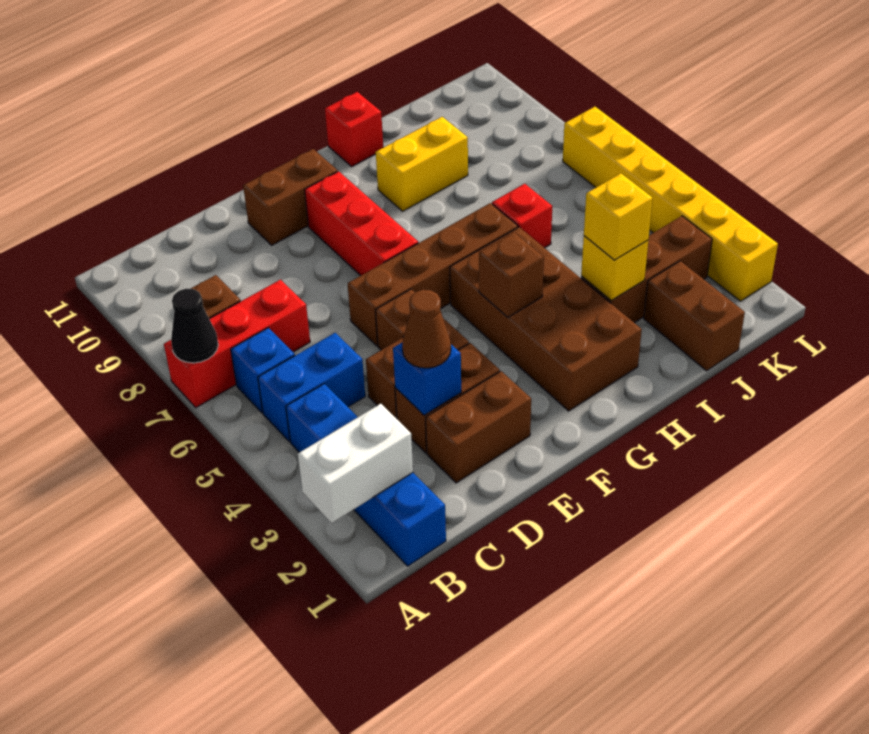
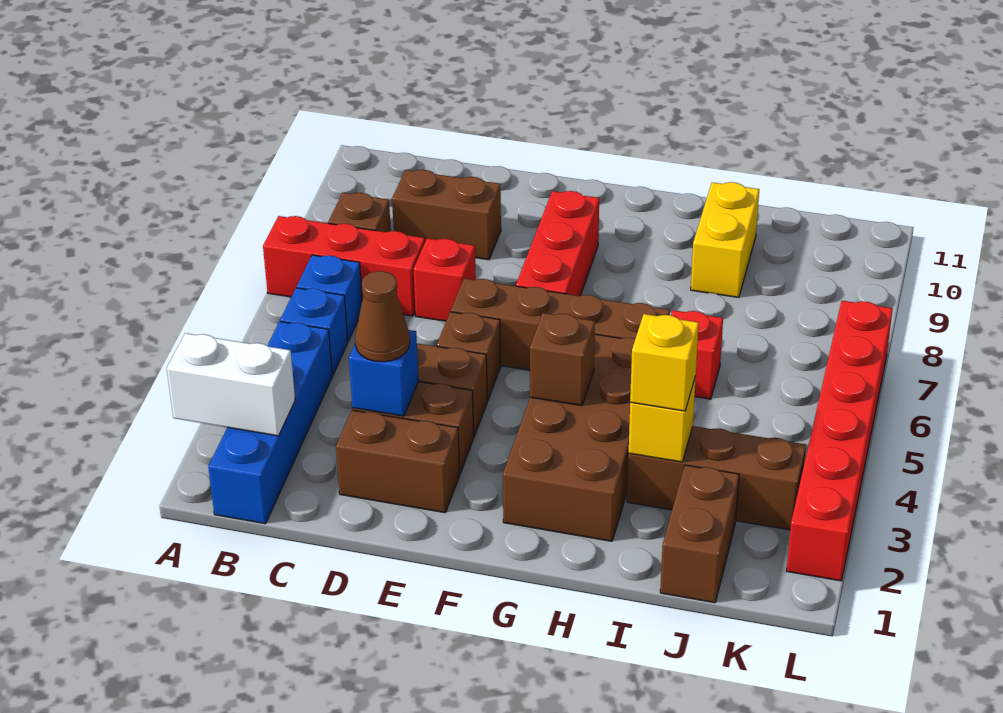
black cone A7 level 2 -> none
blue brick B5:C5 level 1 -> blue brick B5 level 1
brown brick E10:F10 level 1 -> brown brick C9:D9 level 1
yellow brick H9:I9 level 1 -> yellow brick I9:I10 level 1
red brick H11 level 1 -> red brick D7 level 1
yellow brick L2:L7 level 1 -> red brick L2:L7 level 1

